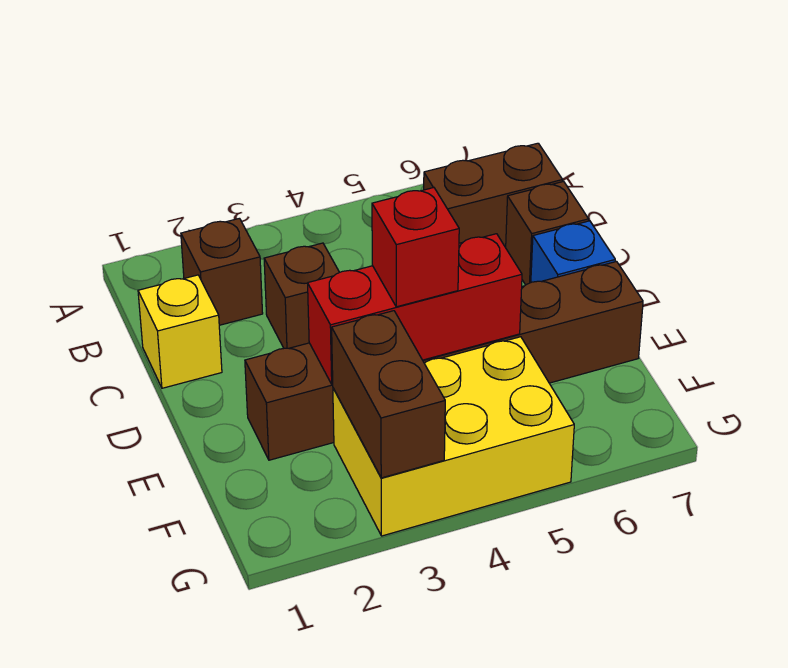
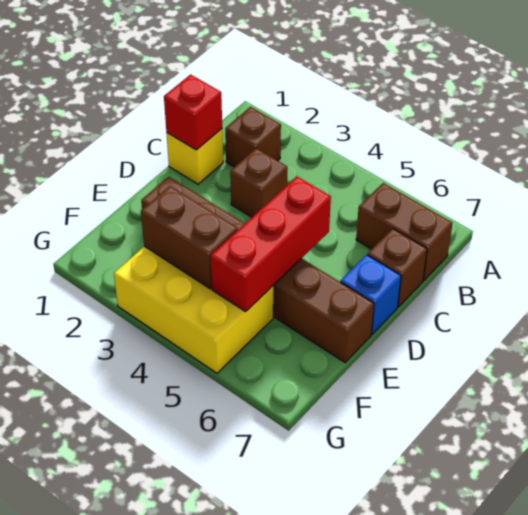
red brick E3:E5 level 2 -> red brick D5:F5 level 2
red brick E4 level 3 -> red brick C1 level 2
brown brick F3:G3 level 2 -> brown brick F3:F4 level 2

